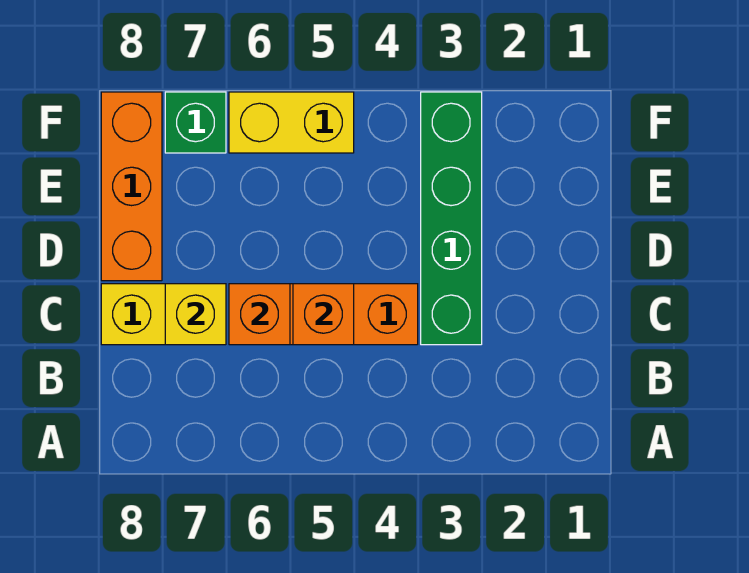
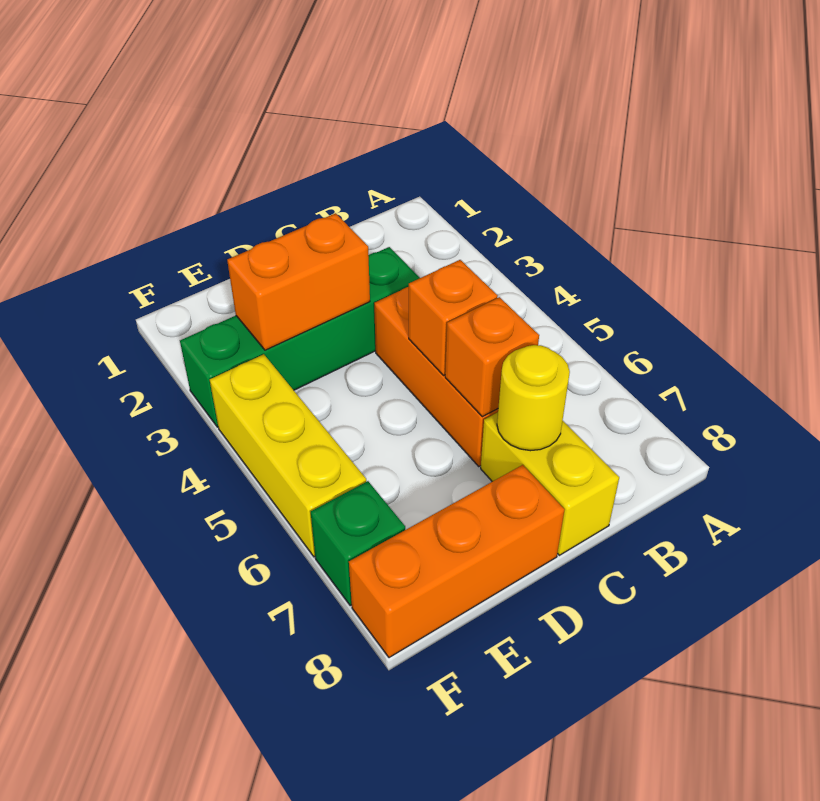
yellow brick C7 level 2 -> yellow round brick C7 level 2
none -> orange brick D3:E3 level 2
yellow brick F5:F6 level 1 -> yellow brick F4:F6 level 1

